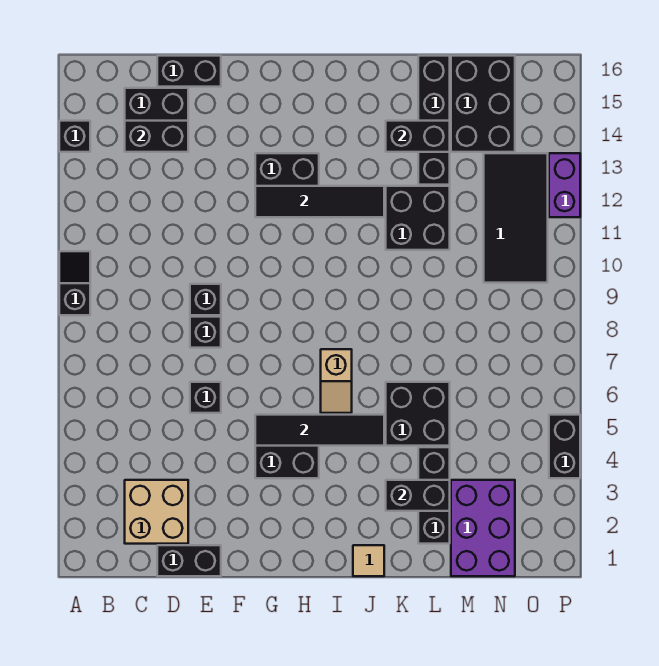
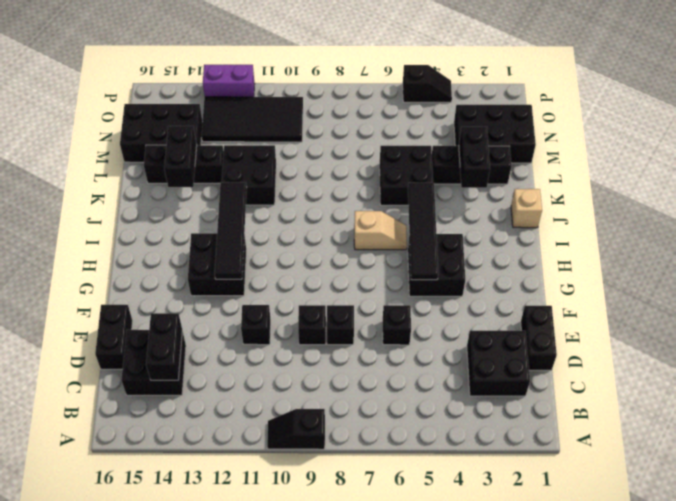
black brick A14 level 1 -> black brick E11 level 1
tan brick C2:D3 level 1 -> black brick C2:D3 level 1
tan tile J1 level 1 -> tan brick J1 level 1
black brick L13:L16 level 1 -> black brick L13:L15 level 1
purple brick M1:N3 level 1 -> black brick M1:N3 level 1
black brick P4:P5 level 1 -> black slope P4:P5 level 1 top 5

